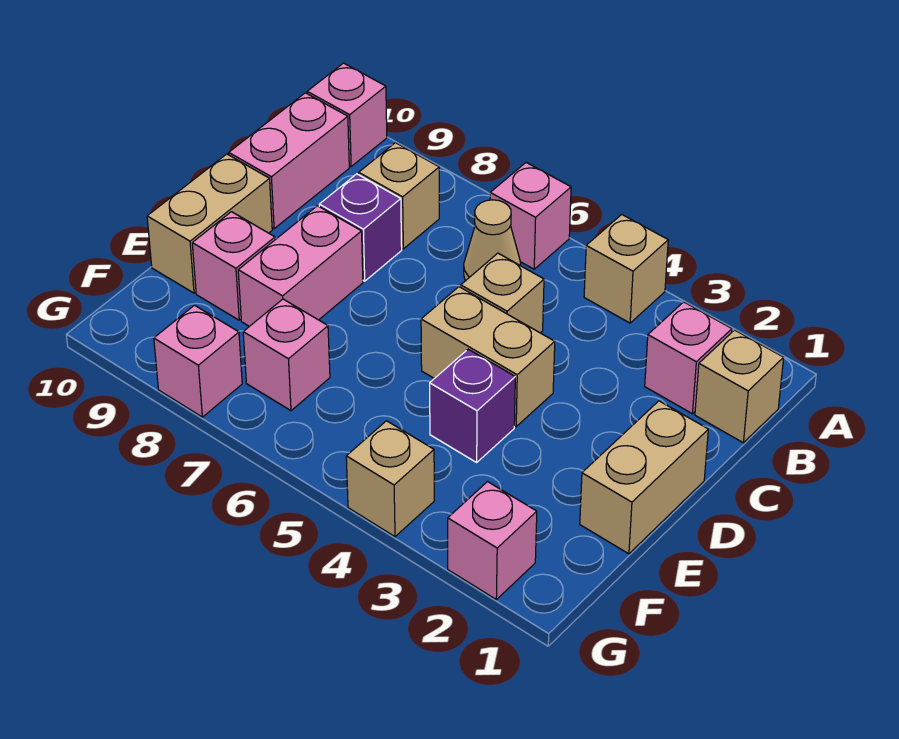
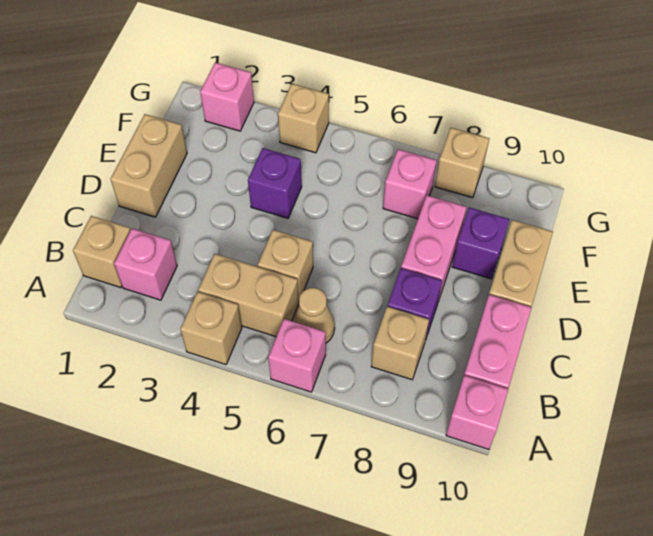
tan brick D4:D5 level 1 -> tan brick B4:B5 level 1
pink brick E9 level 1 -> purple brick E9 level 1
pink brick G8 level 1 -> tan brick G8 level 1

